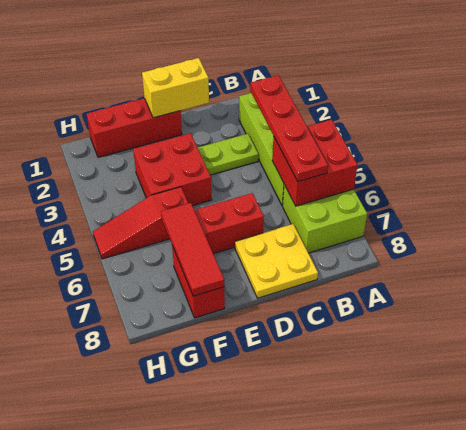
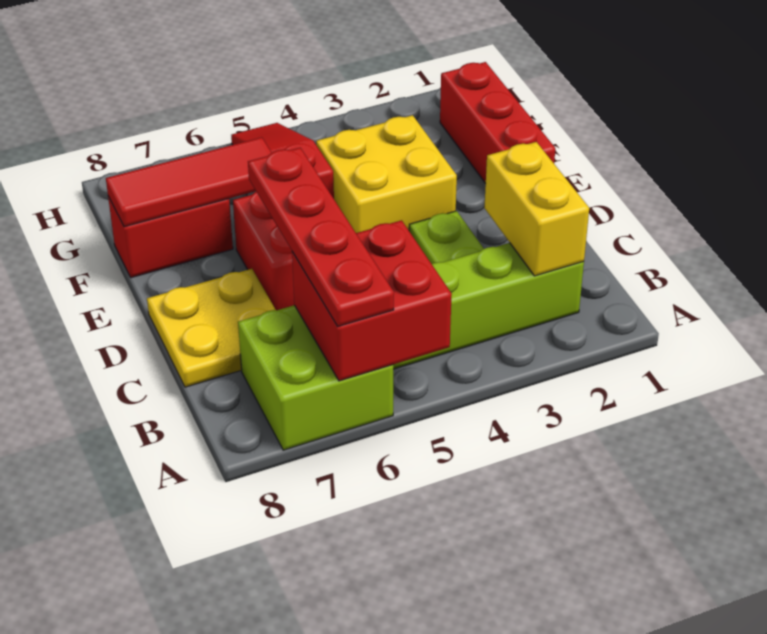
red plate B3:B6 level 3 -> red plate A6:D6 level 3
yellow brick D1:E1 level 2 -> yellow brick B2:C2 level 2
red brick E3:F4 level 1 -> yellow brick E3:F4 level 1

